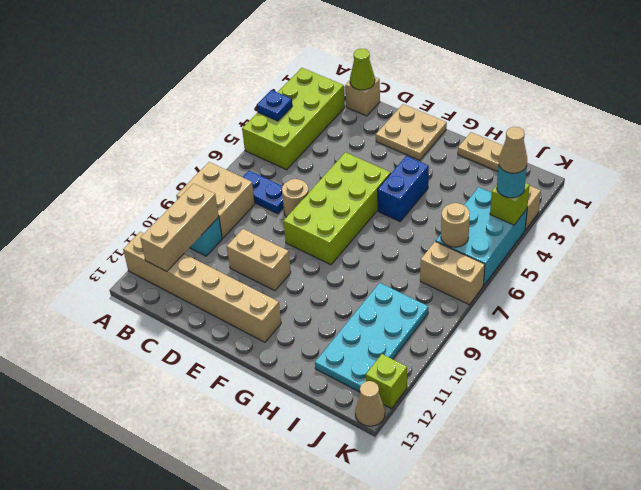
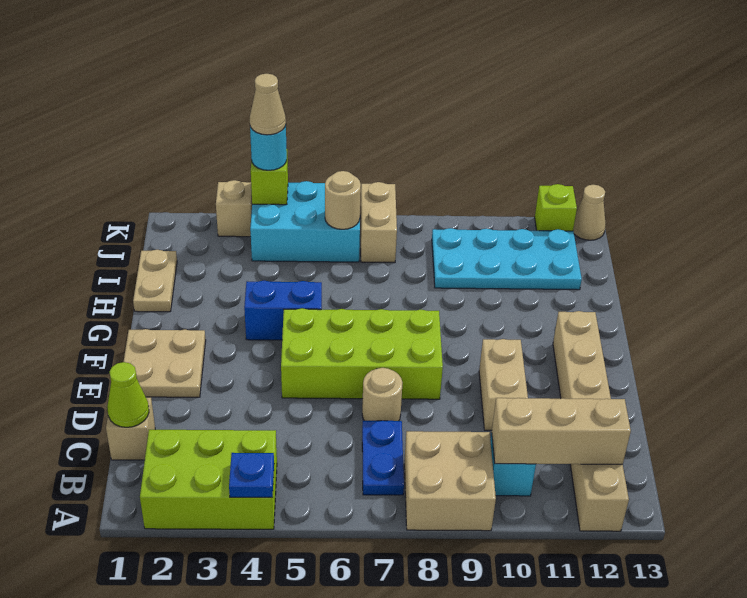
lime brick A2:B5 level 1 -> lime brick A2:B4 level 1

